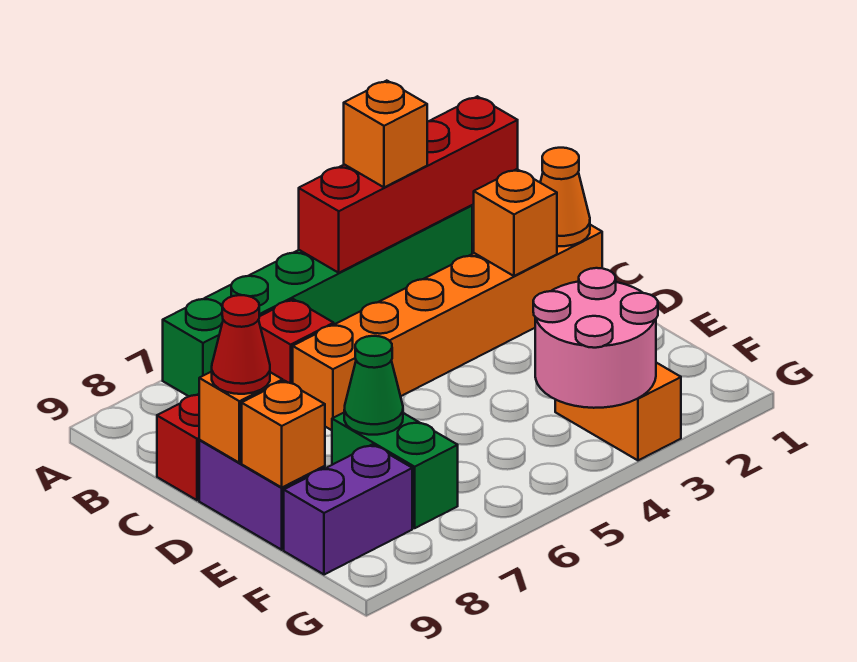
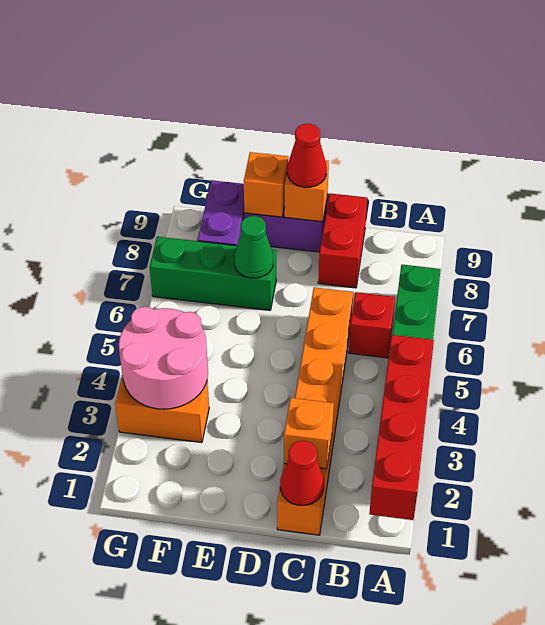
orange brick A3 level 3 -> none
orange cone C1 level 2 -> red cone C1 level 2
green brick E7:F7 level 1 -> green brick E7:G7 level 1

